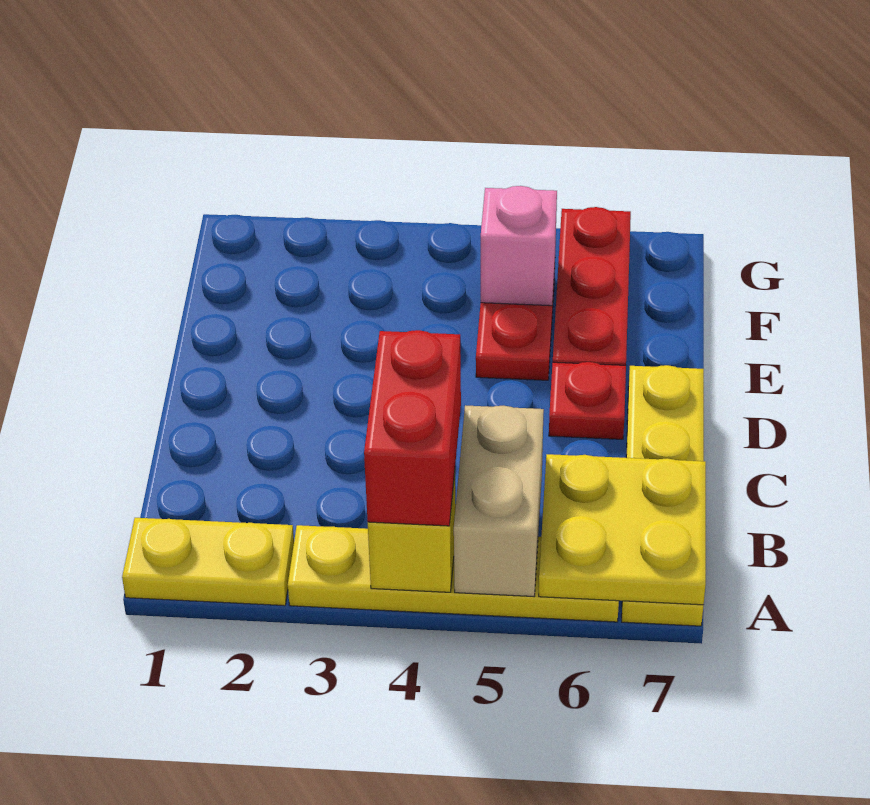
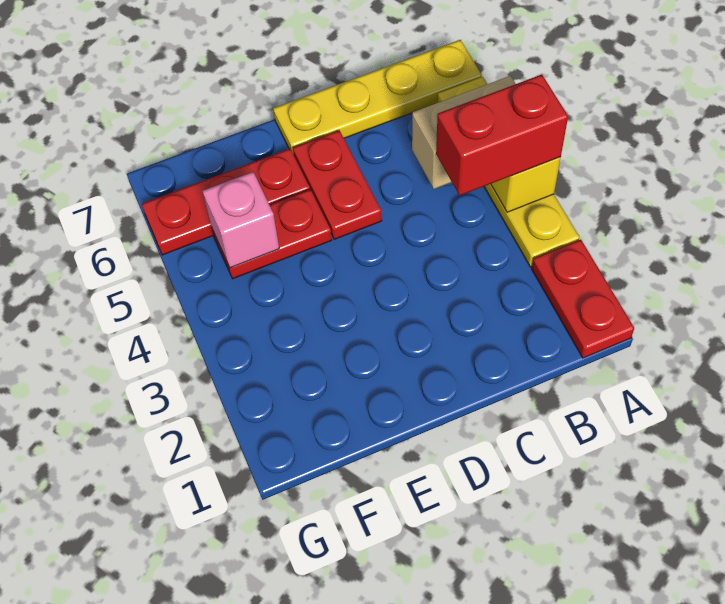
yellow plate A1:A2 level 1 -> red plate A1:A2 level 1
yellow plate A6:B7 level 2 -> none
red plate D6 level 1 -> red plate D5:D6 level 1

